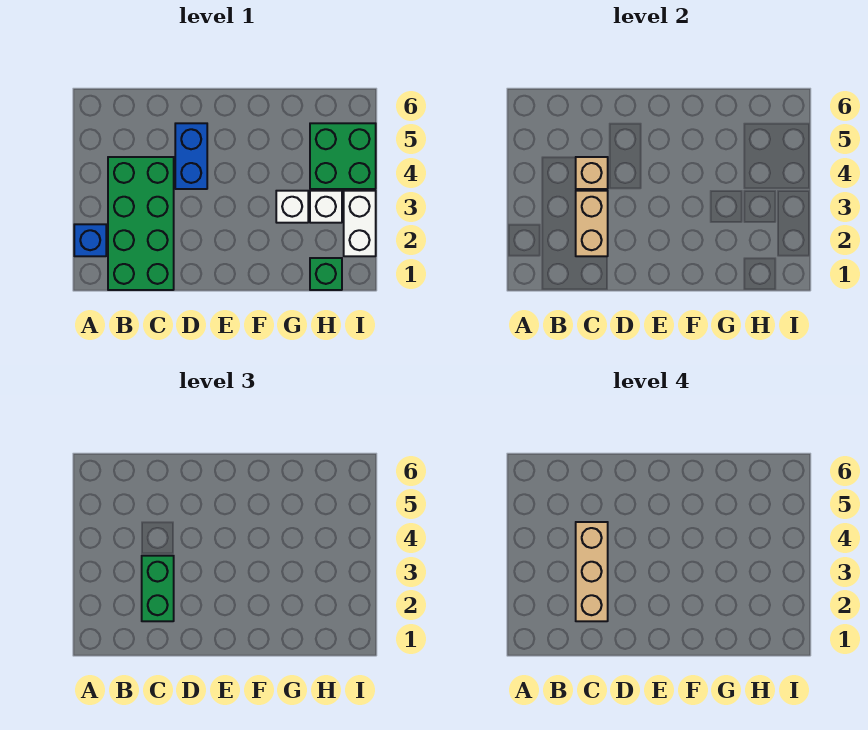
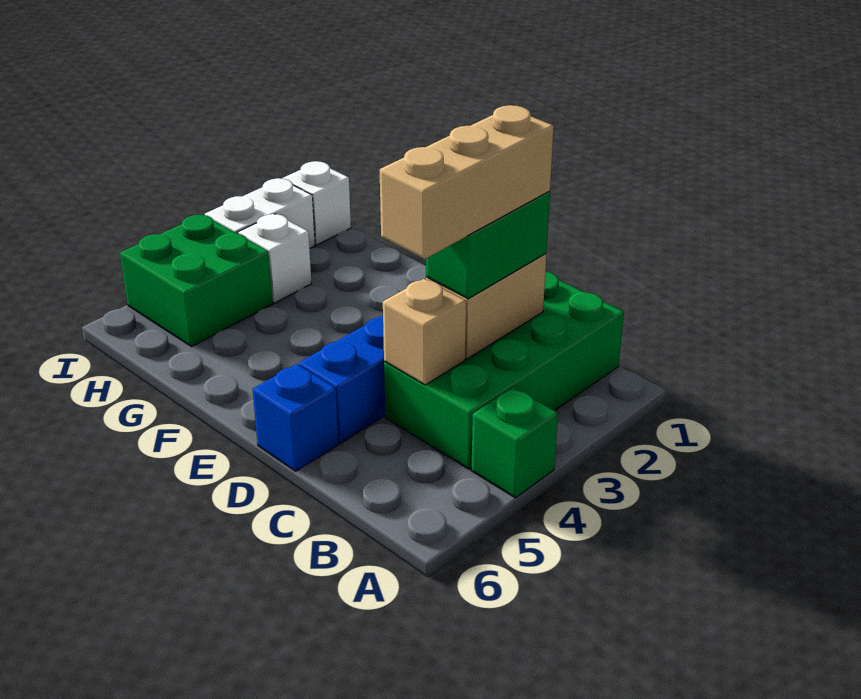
blue brick A2 level 1 -> blue brick D6 level 1
white brick G3 level 1 -> white brick I1 level 1
green brick H1 level 1 -> green brick A4 level 1

